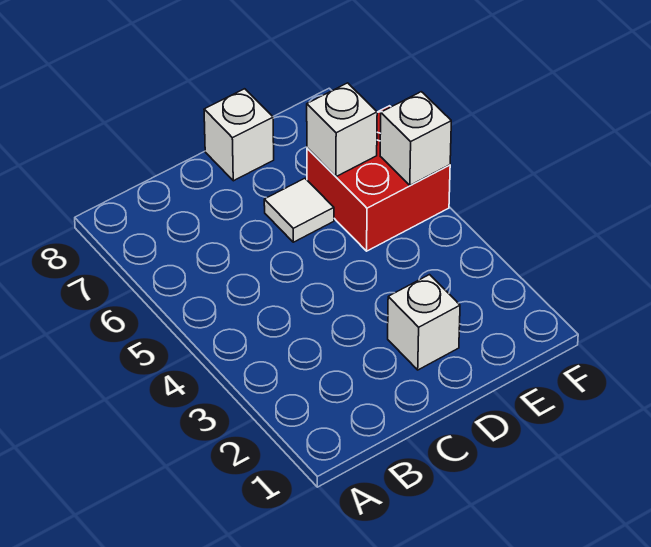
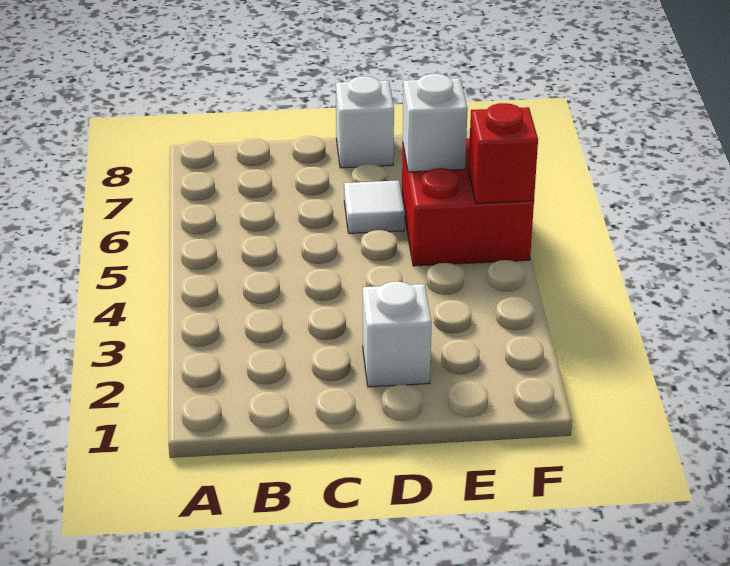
white brick F5 level 2 -> red brick F5 level 2

